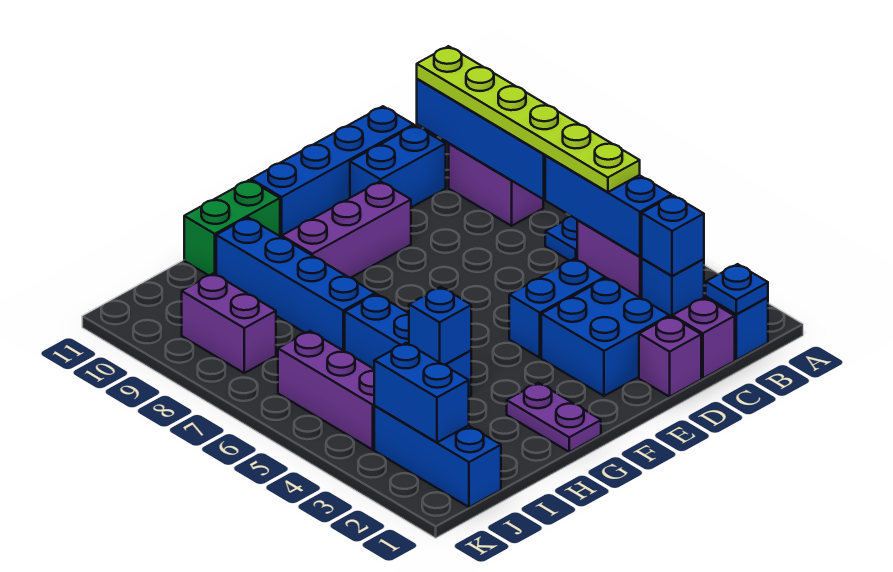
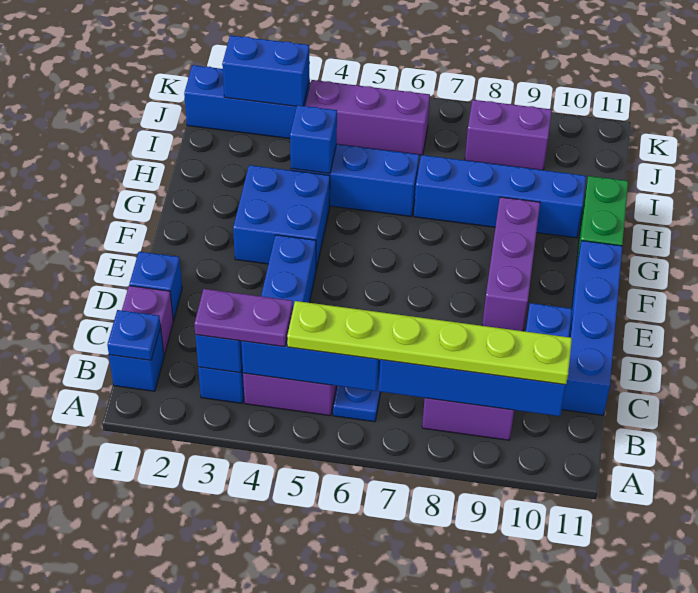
purple brick D1 level 1 -> blue brick D1 level 1
blue brick D2:E3 level 1 -> blue brick F3:G4 level 1
purple plate G1:G2 level 1 -> purple plate B3:B4 level 3

